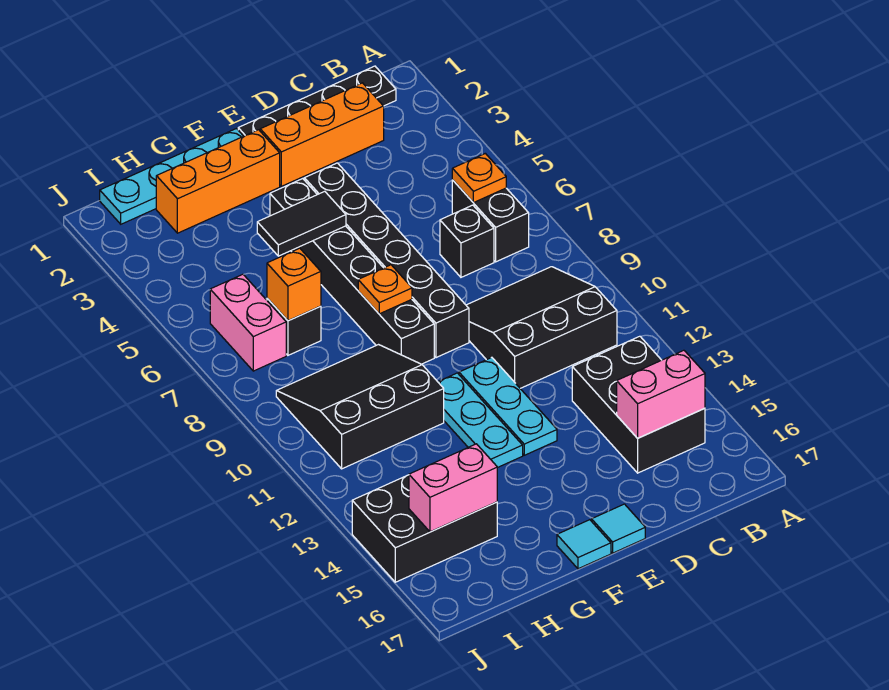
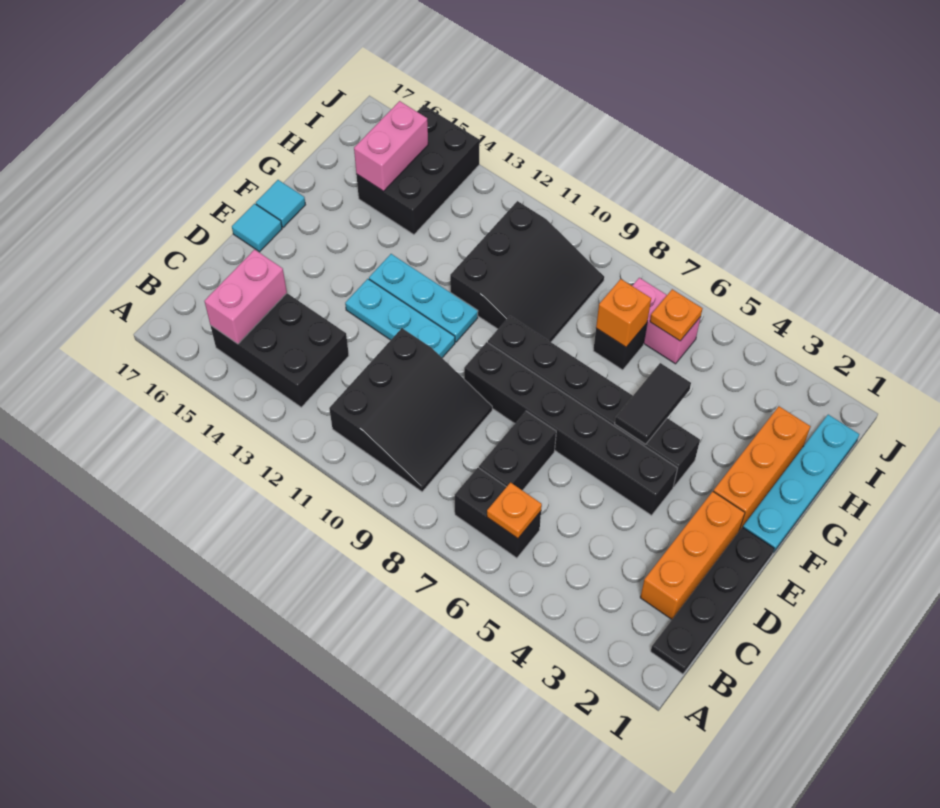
black brick C7 level 1 -> black brick C7:D7 level 1
orange plate F8 level 2 -> orange plate I6 level 2

